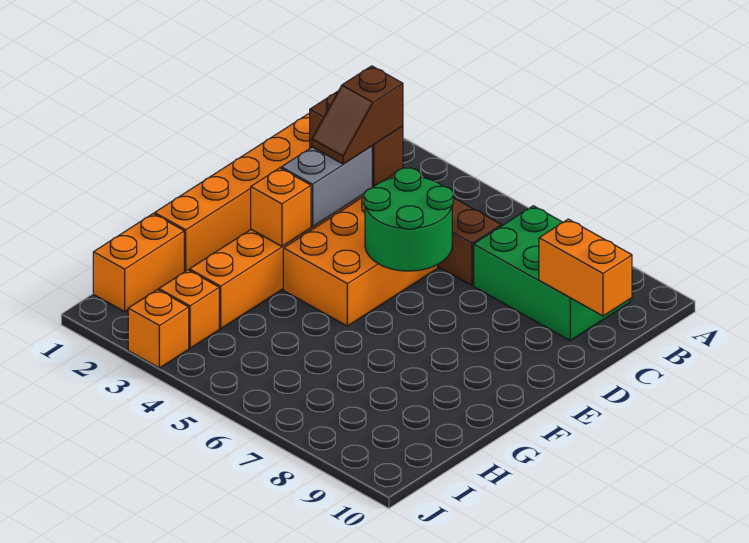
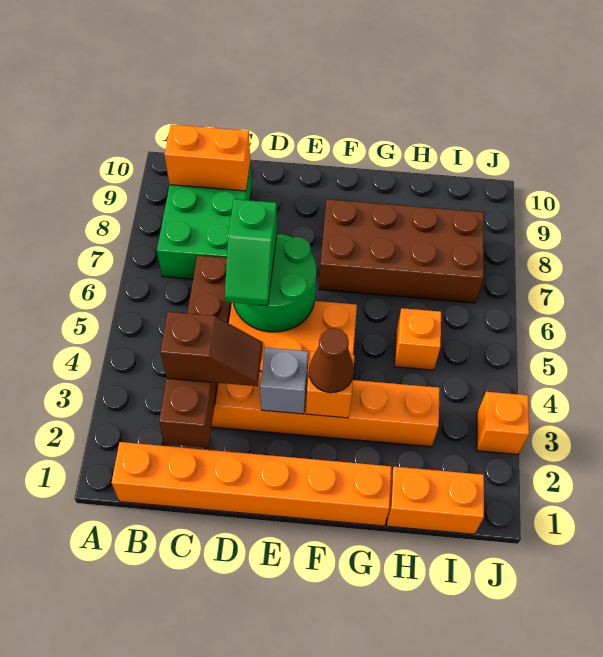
orange brick C9:C10 level 2 -> orange brick B9:C9 level 2
grey brick D3:E3 level 2 -> grey brick E3 level 2
none -> green slope D5:D6 level 3 top 6
none -> brown cone F3 level 3
none -> brown brick F7:I8 level 1
orange brick I3 level 1 -> orange brick H5 level 1

